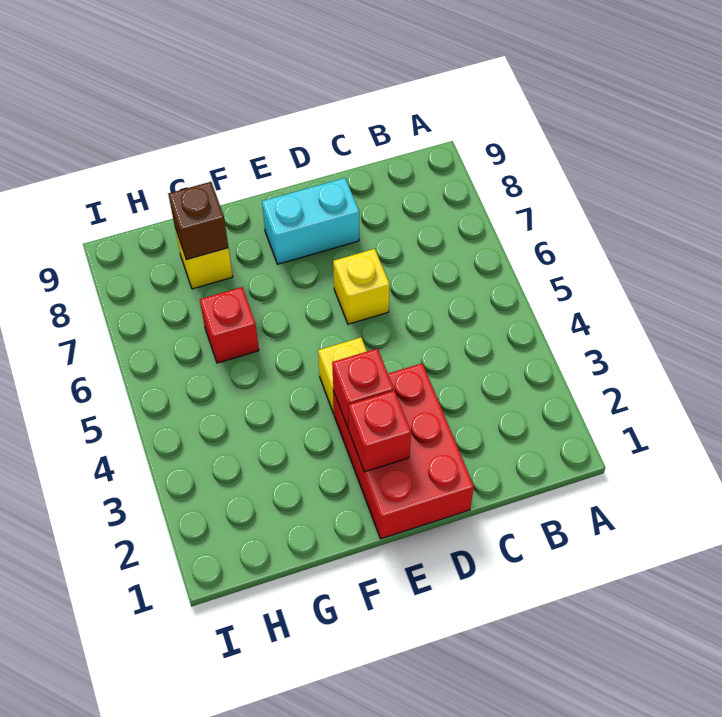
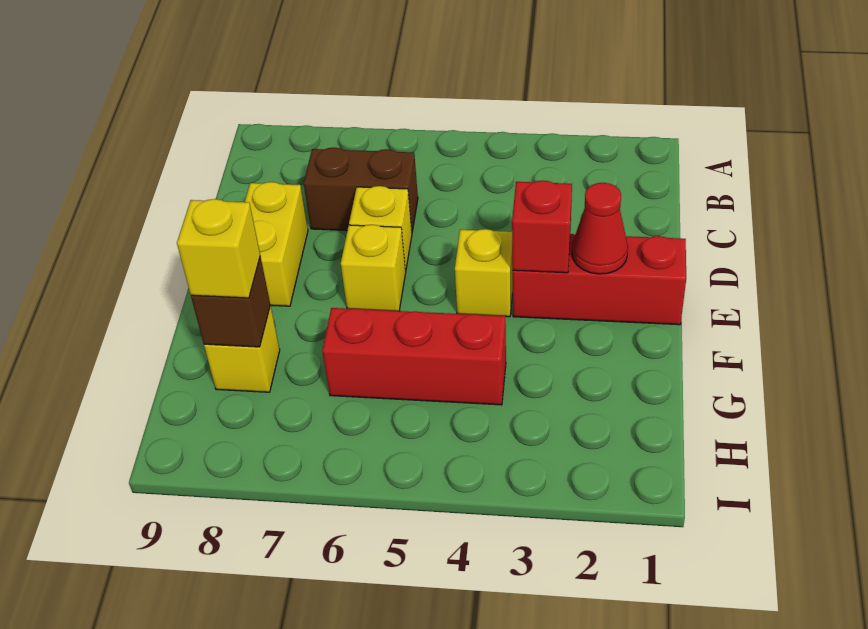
none -> brown brick C6:C7 level 1
red brick D1:E3 level 1 -> red brick E1:E3 level 1
cyan brick D8:E8 level 1 -> yellow brick D8:E8 level 1
red brick E2 level 2 -> red cone E2 level 2
none -> yellow brick E6 level 1
red brick G6 level 1 -> red brick G4:G6 level 1
none -> yellow brick G8 level 3

